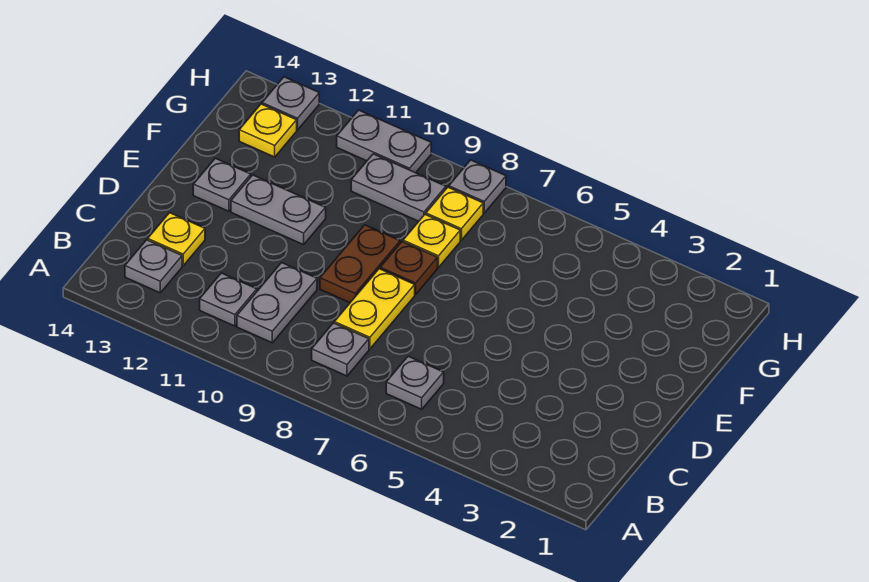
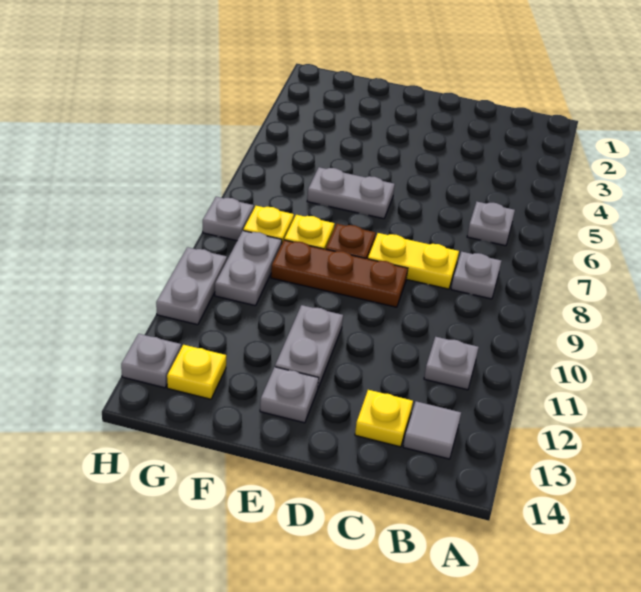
grey plate B10:C10 level 1 -> grey plate E6:F6 level 1
grey plate B13 level 1 -> grey tile B13 level 1
brown plate D9:E9 level 1 -> brown plate D9:F9 level 1

